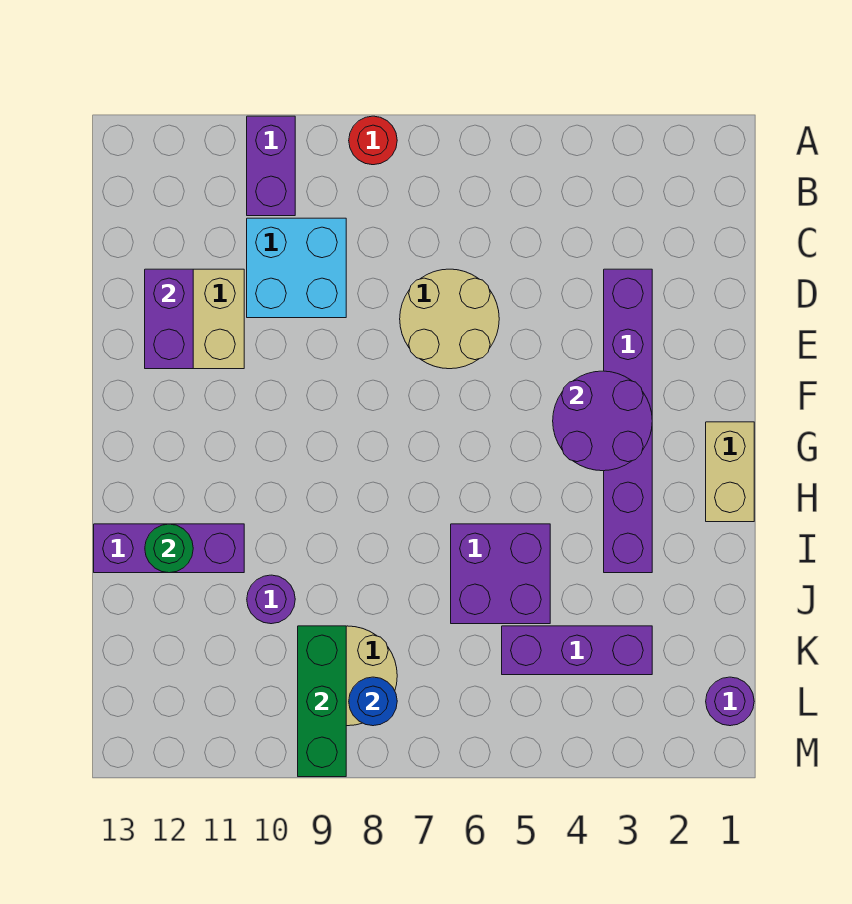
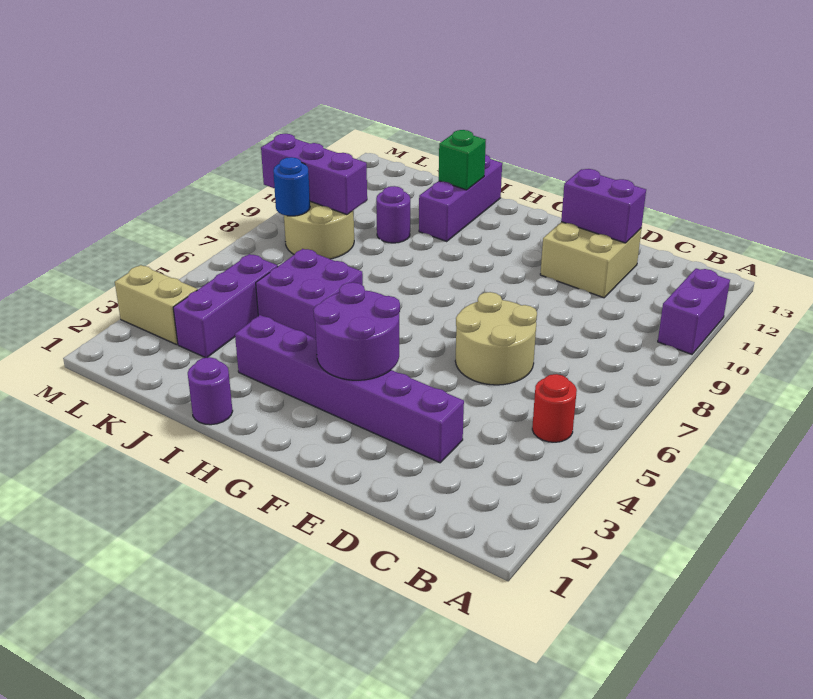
red round brick A8 level 1 -> red round brick B5 level 1
purple brick A10:B10 level 1 -> purple brick A10:A11 level 1
cyan brick C9:D10 level 1 -> none
tan brick G1:H1 level 1 -> tan brick L3:M3 level 1
green round brick I12 level 2 -> green brick I12 level 2
green brick K9:M9 level 2 -> purple brick K9:M9 level 2
purple round brick L1 level 1 -> purple round brick I1 level 1

